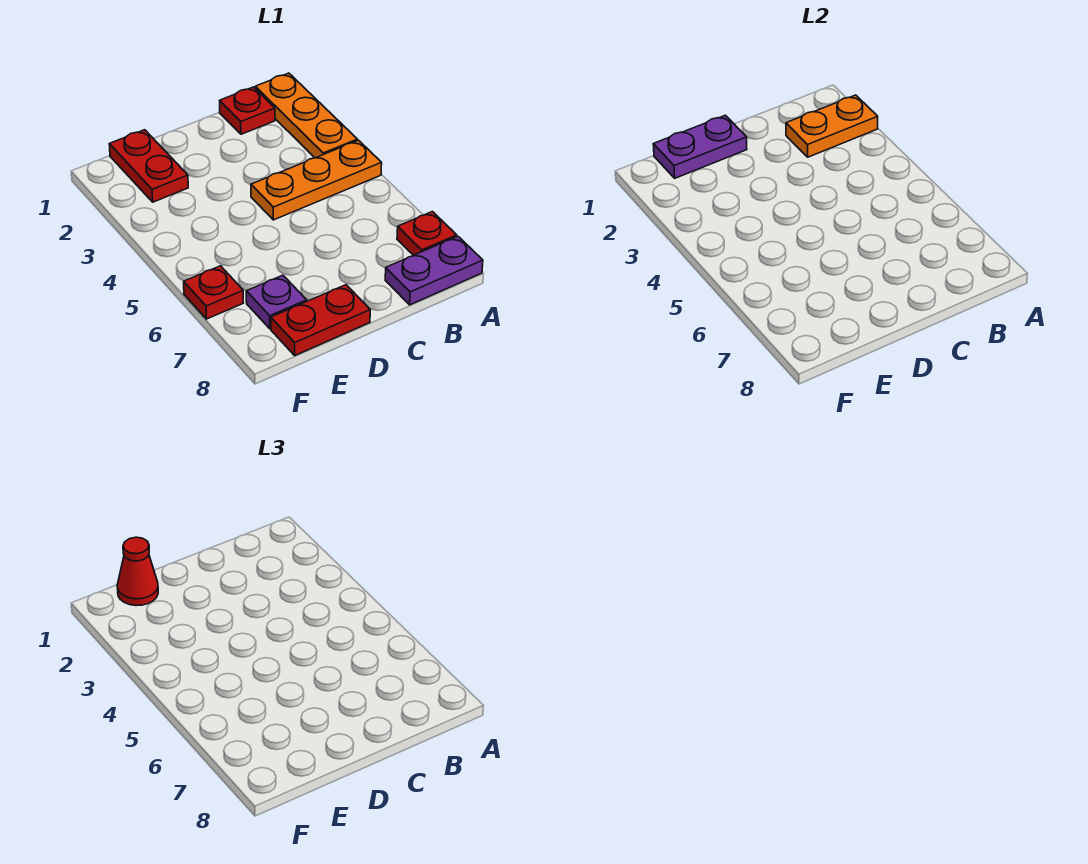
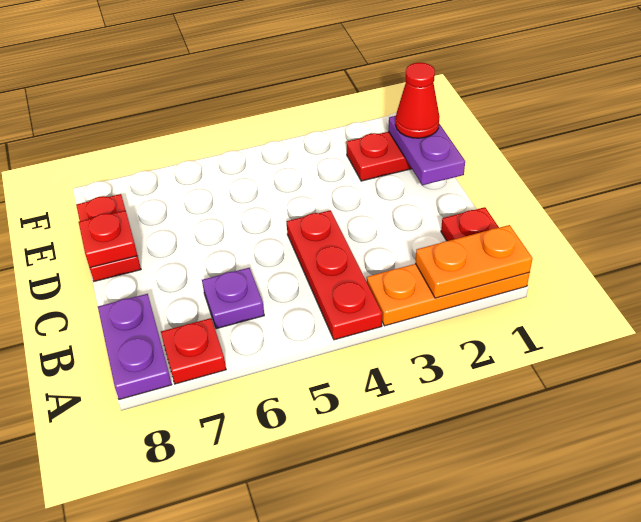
orange plate A2:B2 level 2 -> orange plate A1:A2 level 2
orange plate A4:C4 level 1 -> red plate A4:C4 level 1
purple plate E7 level 1 -> purple plate B6 level 1
red plate F6 level 1 -> red plate D8 level 2

